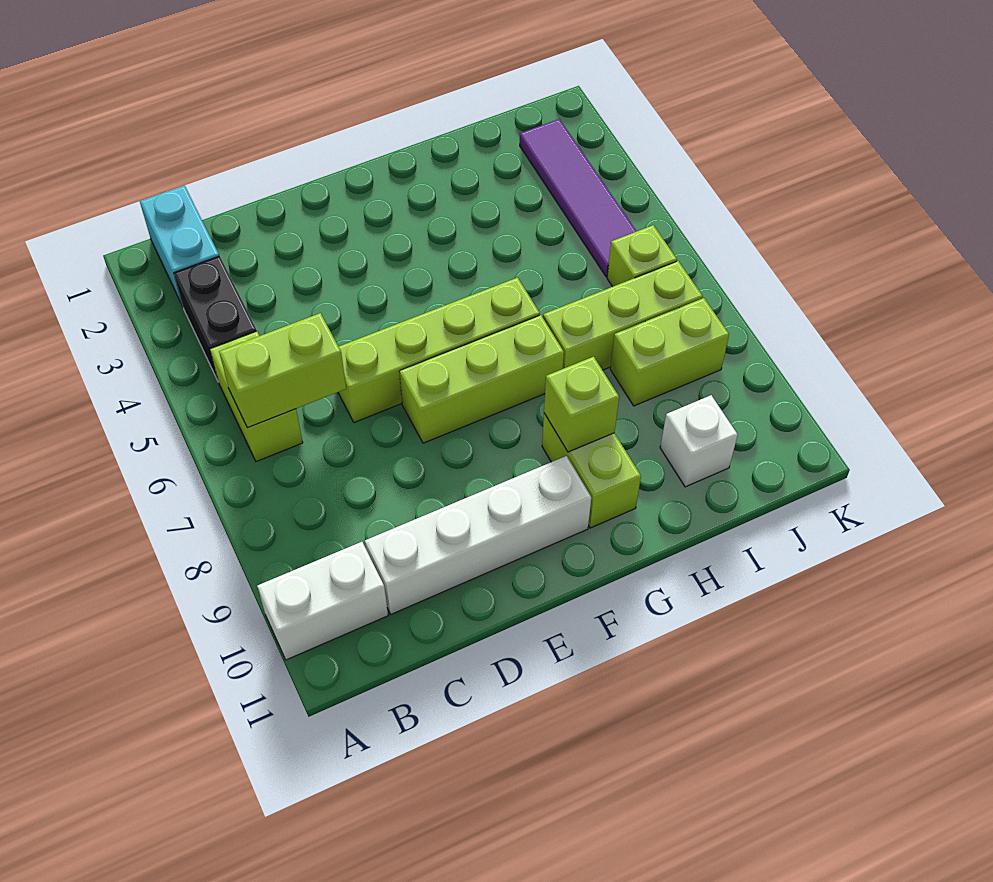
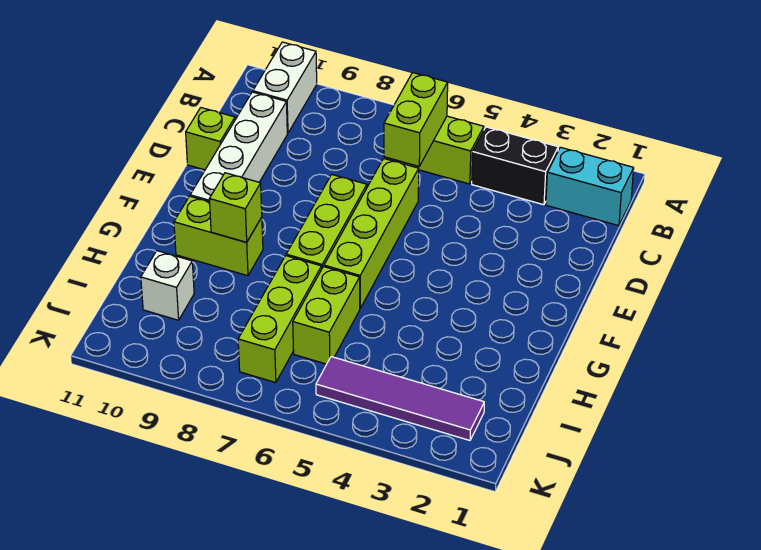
lime brick I8:J8 level 1 -> lime brick H6:I6 level 1
lime brick J6 level 1 -> lime brick D11 level 1

